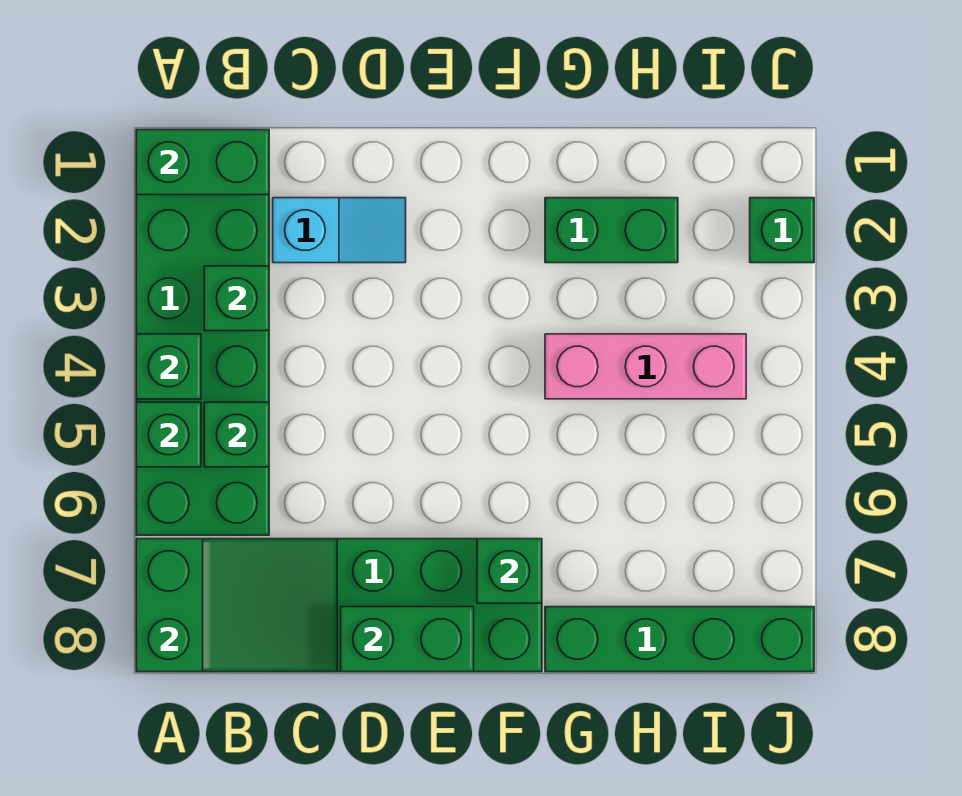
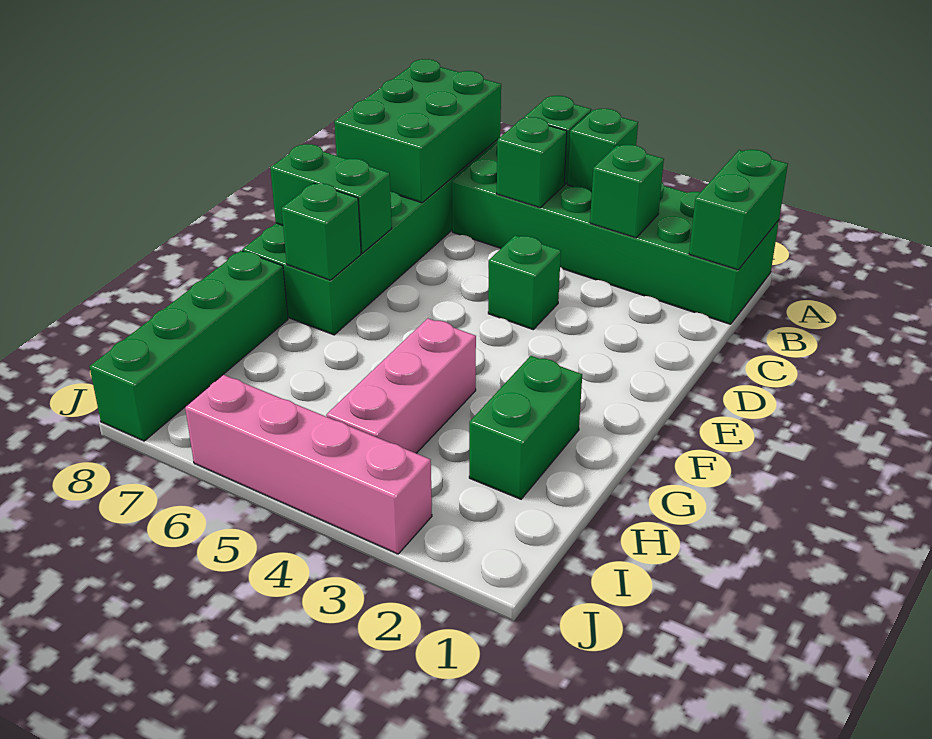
green slope A7:C8 level 2 top A -> green brick A7:C8 level 2
cyan slope C2:D2 level 1 top C -> none
green brick D8:E8 level 2 -> green brick E7:E8 level 2
green brick J2 level 1 -> green brick D4 level 1
none -> pink brick J3:J6 level 1

